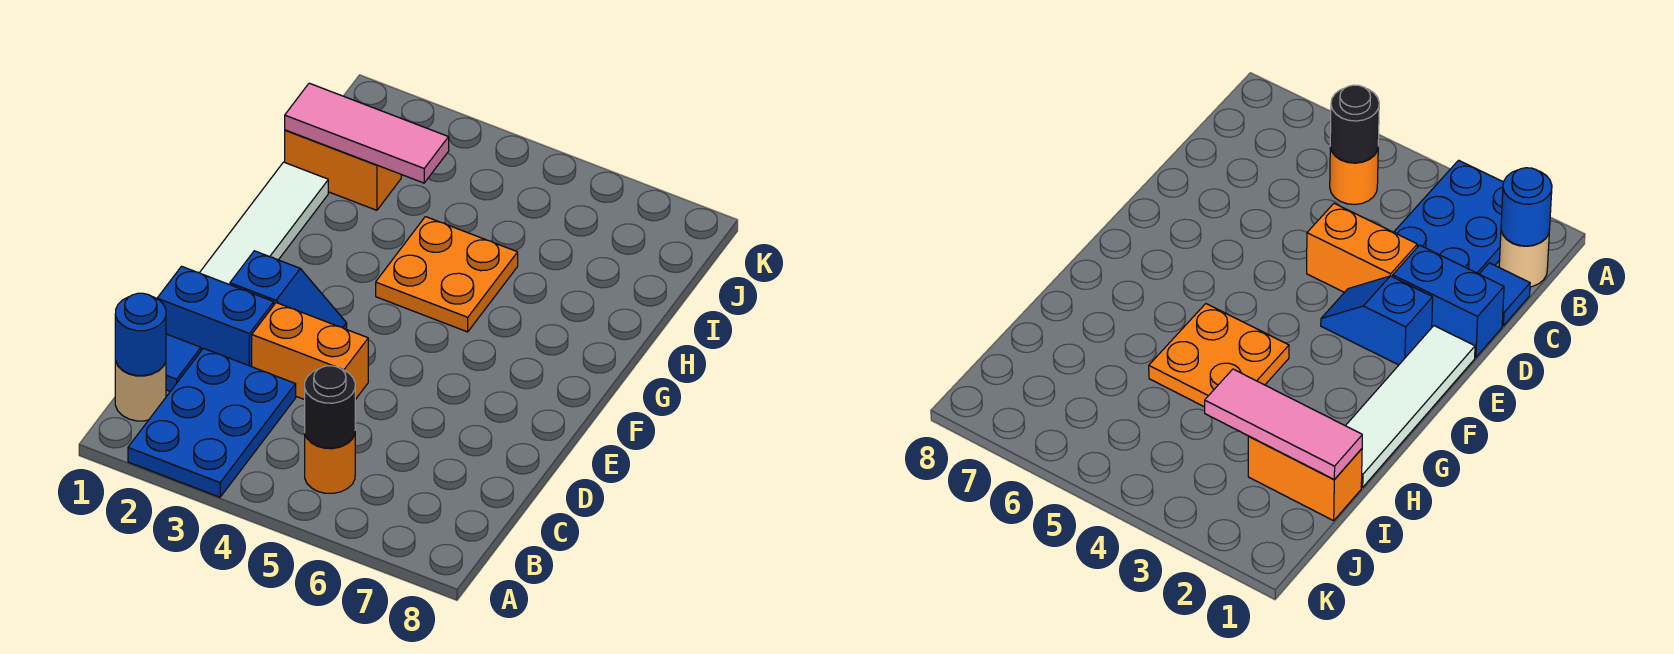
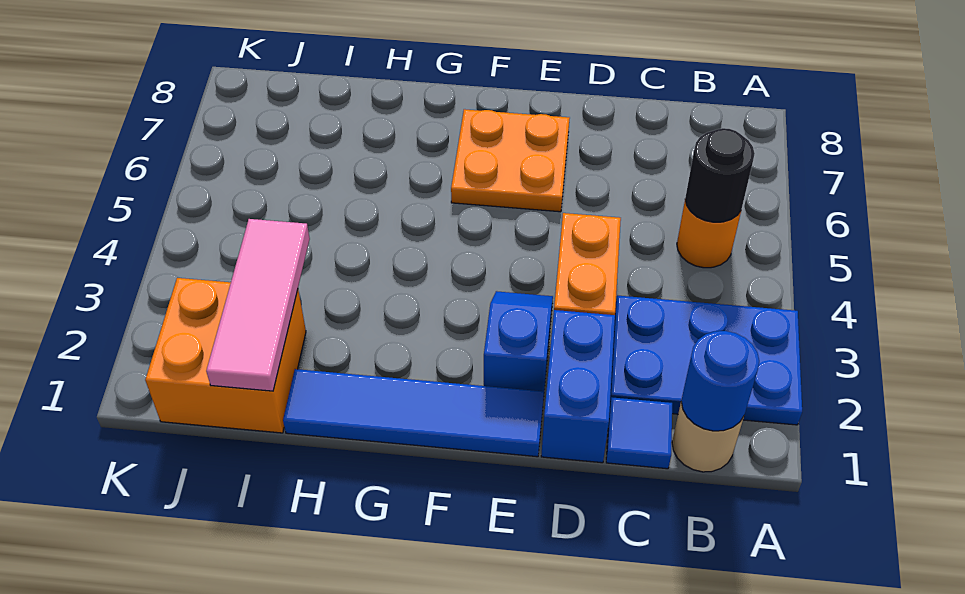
white tile E1:H1 level 1 -> blue tile E1:H1 level 1
orange plate G4:H5 level 1 -> orange plate E6:F7 level 1
orange brick I1:I2 level 1 -> orange brick I1:J2 level 1

